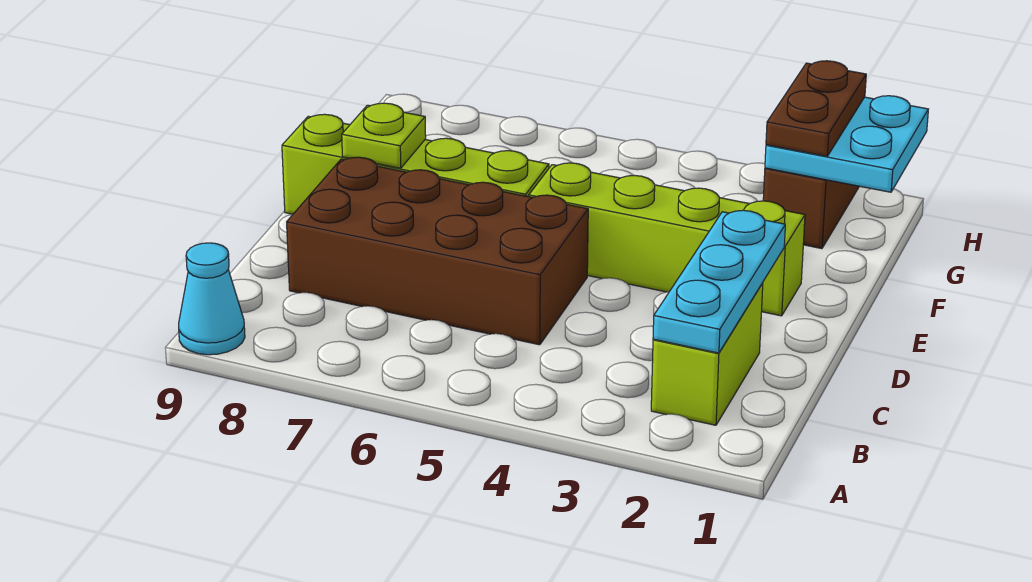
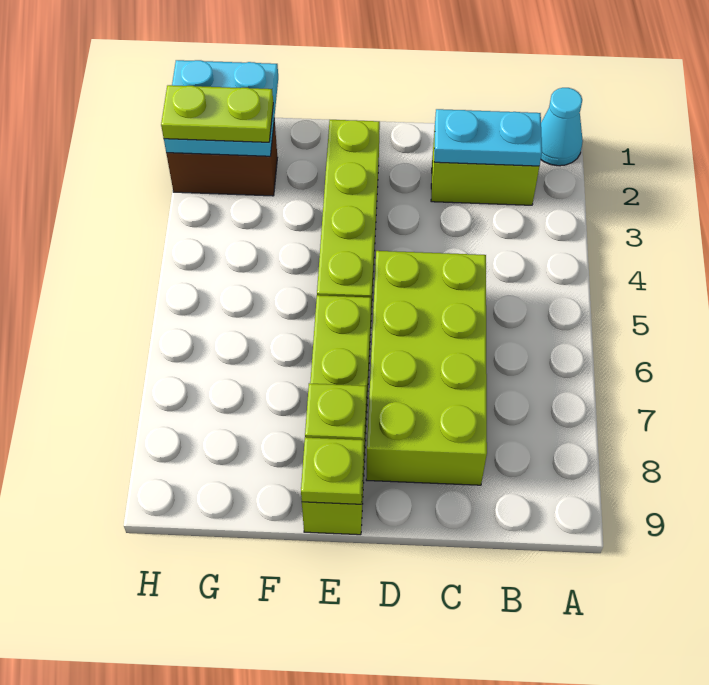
cyan cone A9 level 1 -> cyan cone A1 level 1
cyan plate B2:D2 level 2 -> cyan plate B2:C2 level 2
brown brick C5:D8 level 1 -> lime brick C5:D8 level 1
none -> lime plate E9 level 2
brown plate G2:H2 level 3 -> lime plate G2:H2 level 3

